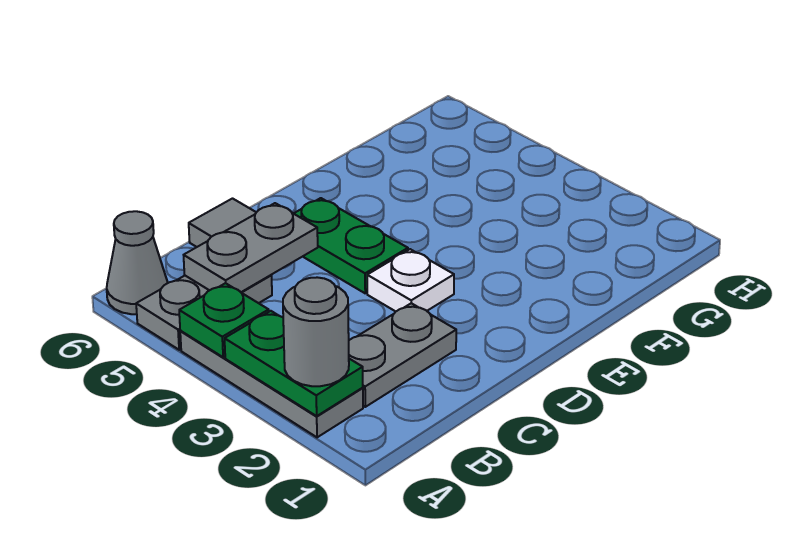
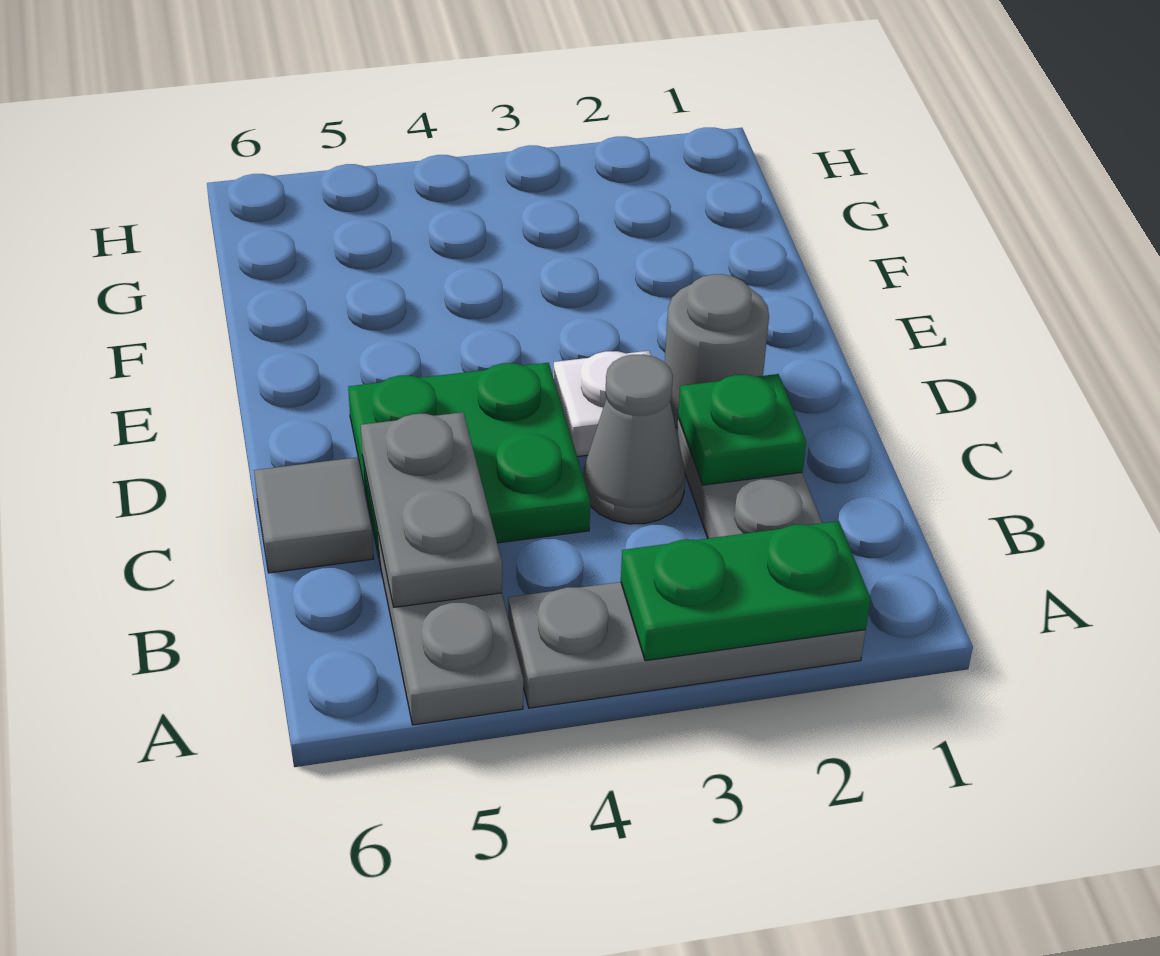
grey round brick A2 level 3 -> grey round brick D2 level 1
green plate A4 level 2 -> green plate C2 level 2
grey cone A6 level 1 -> grey cone C3 level 1
green plate D4:D5 level 1 -> green plate C4:D5 level 1

